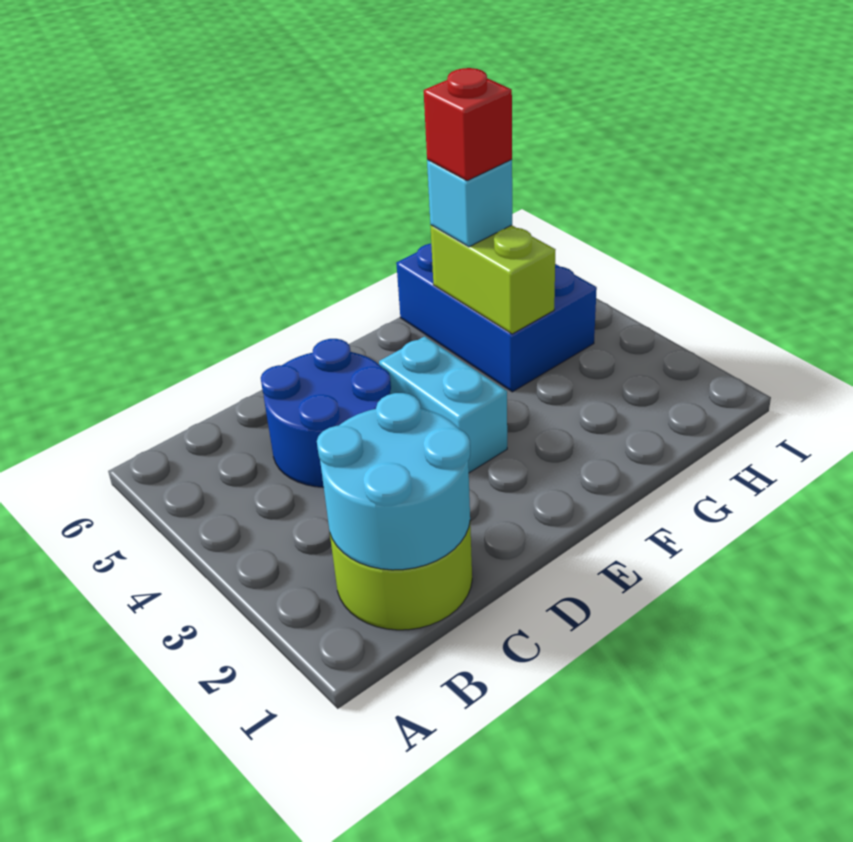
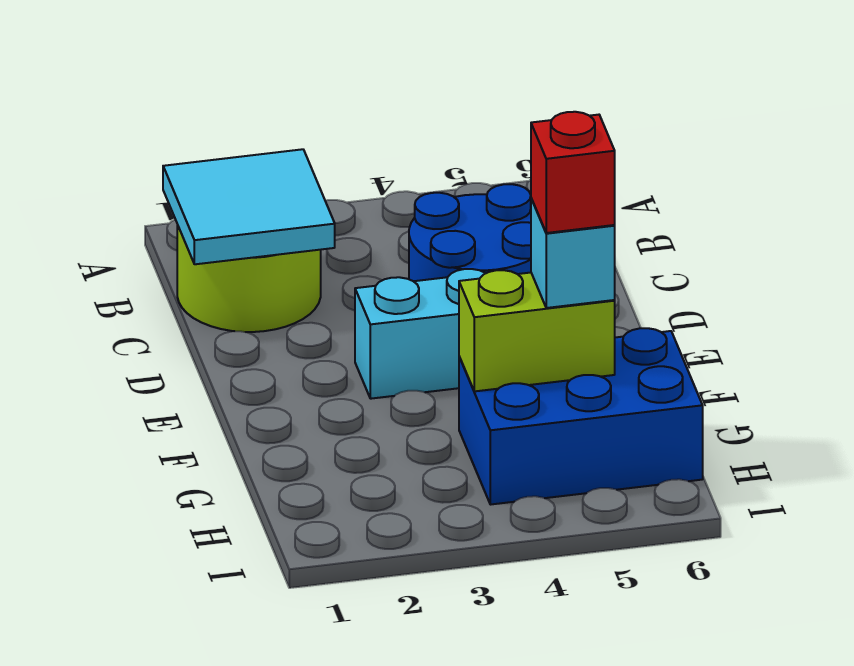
cyan round brick B1:C2 level 2 -> cyan tile B1:C2 level 2

